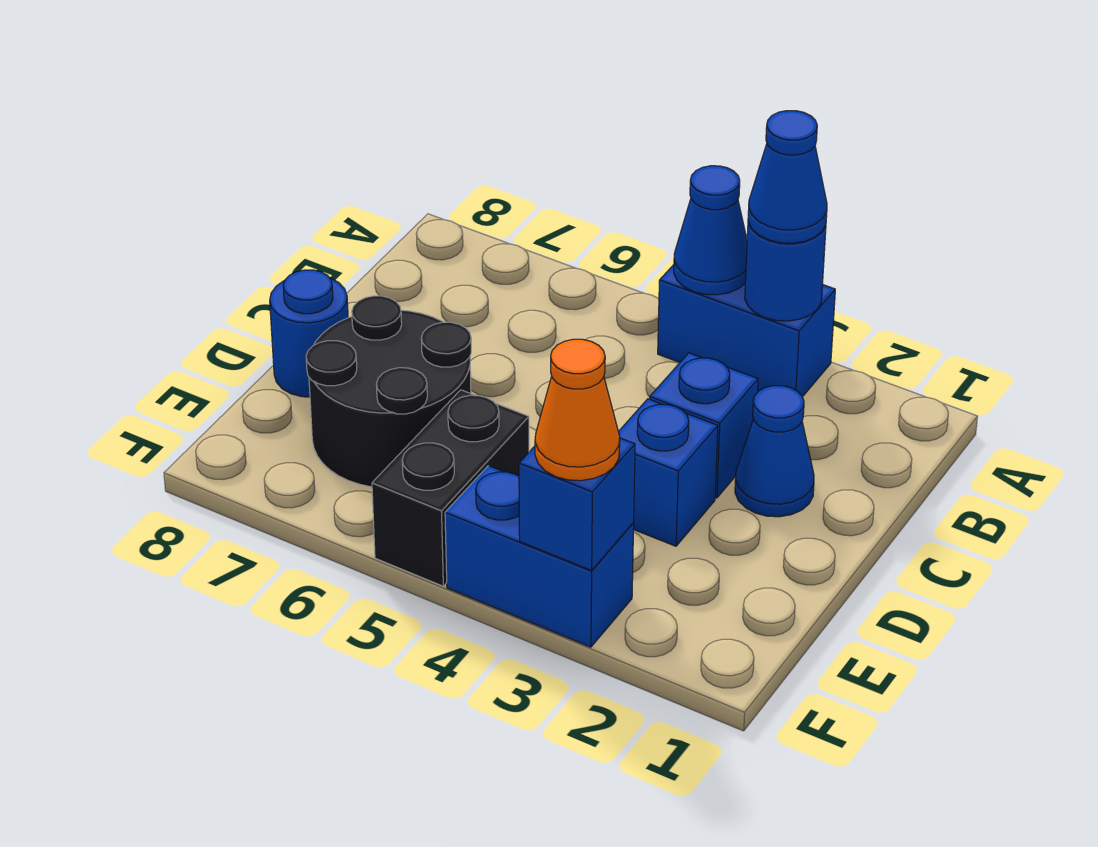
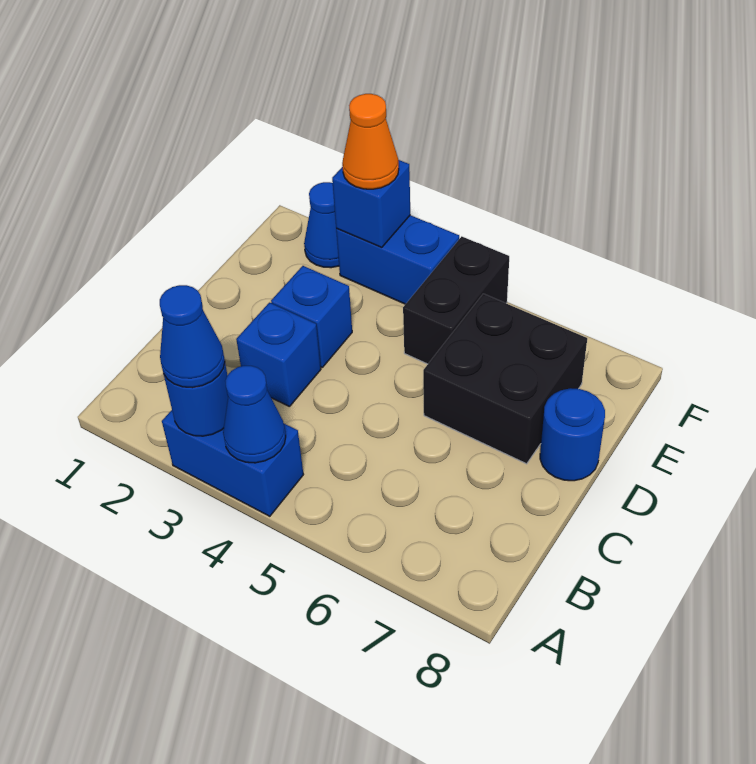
blue cone C2 level 1 -> blue cone F2 level 1
black round brick D6:E7 level 1 -> black brick D6:E7 level 1

